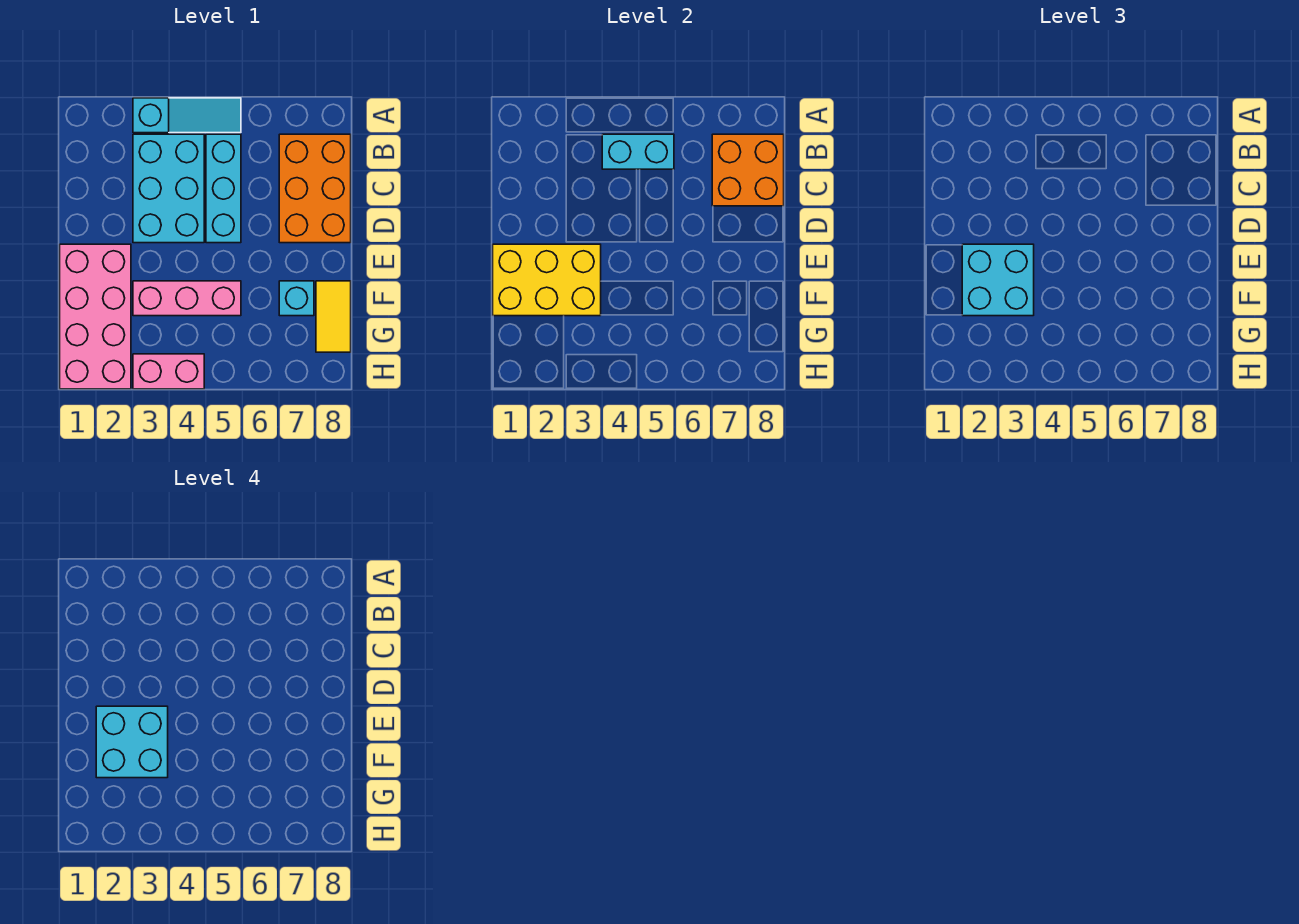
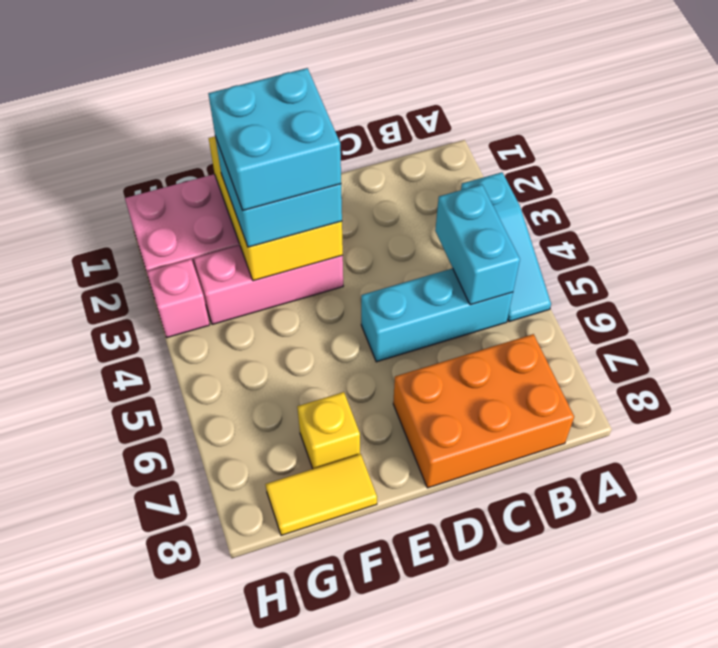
cyan brick B3:D4 level 1 -> none
orange brick B7:C8 level 2 -> none
pink brick F3:F5 level 1 -> pink brick E3:G3 level 1
cyan brick F7 level 1 -> yellow brick F7 level 1
pink brick H3:H4 level 1 -> pink brick H3 level 1

